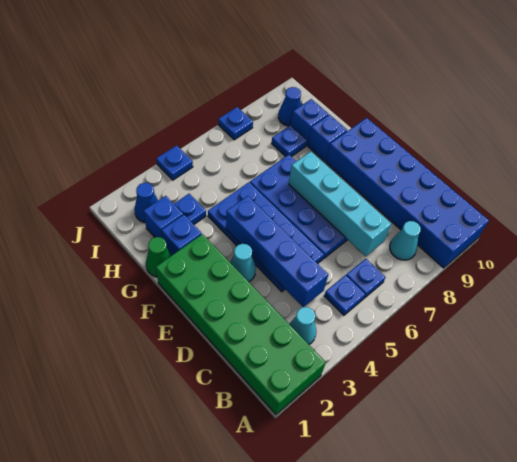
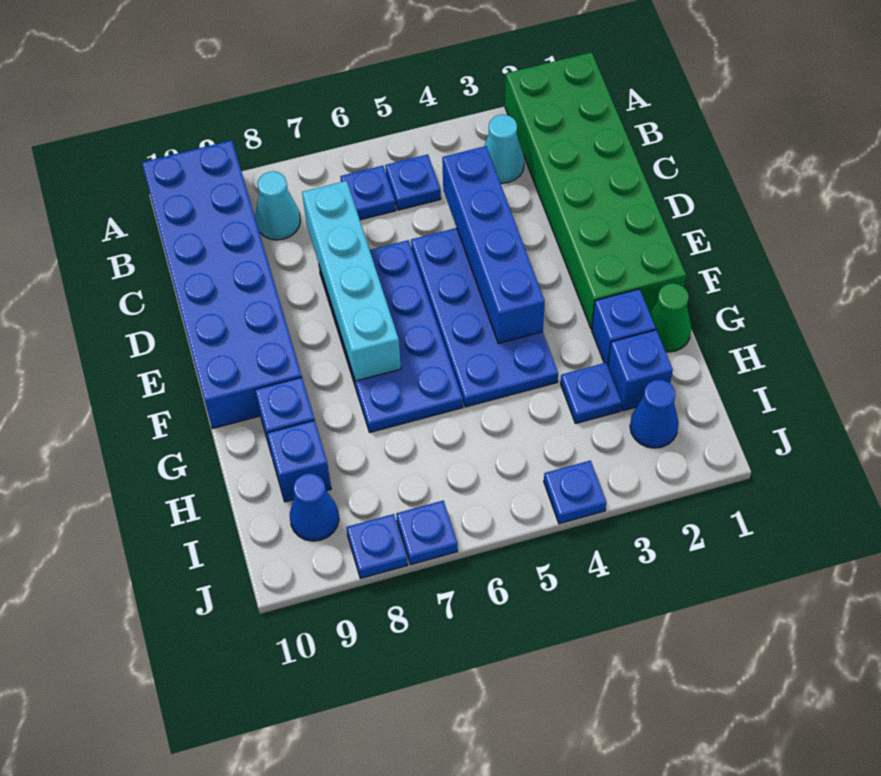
cyan cone E3 level 1 -> none
blue plate H8 level 1 -> blue plate J8 level 1

